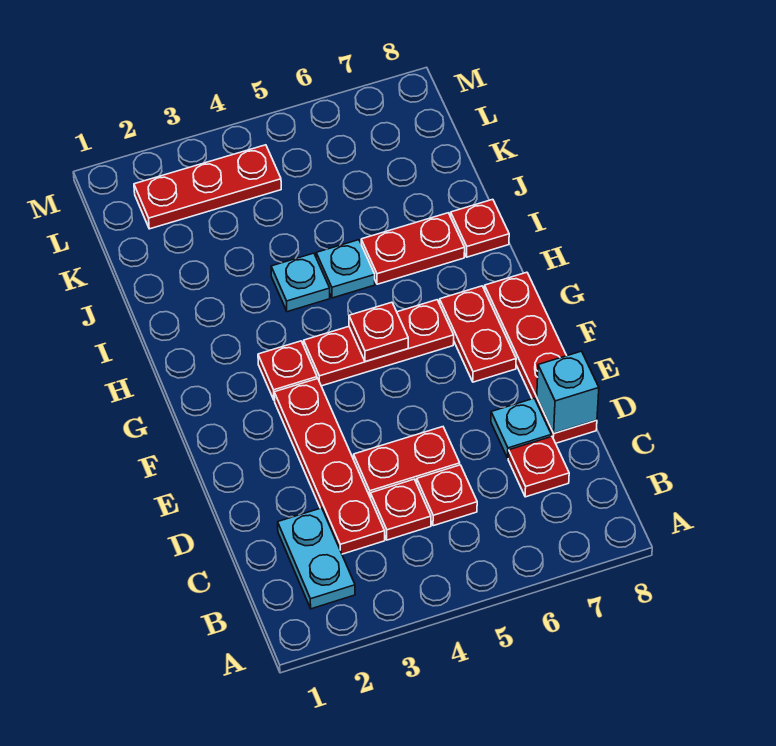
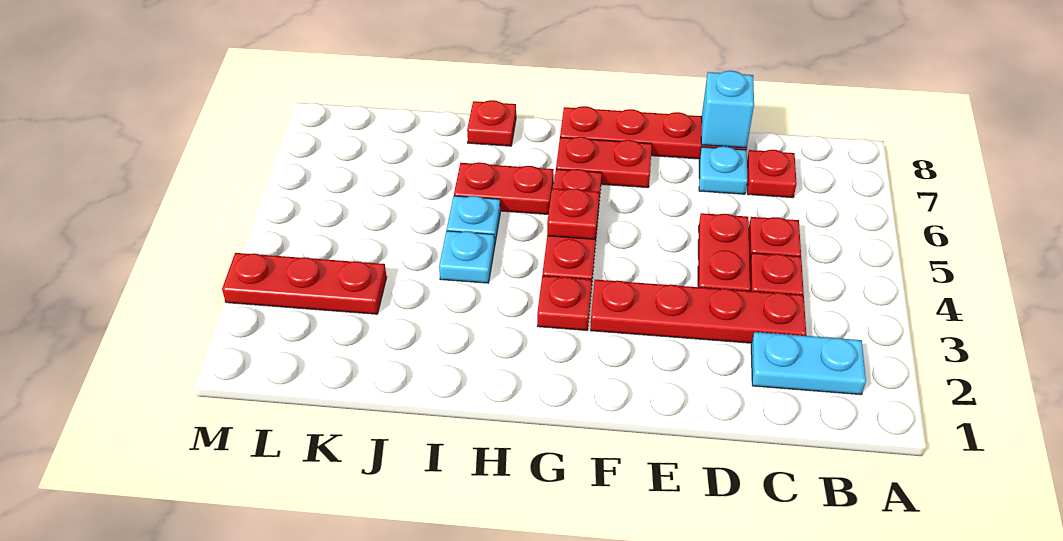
red plate I6:I7 level 1 -> red plate H6:I6 level 1
red plate L2:L4 level 1 -> red plate K3:M3 level 1

